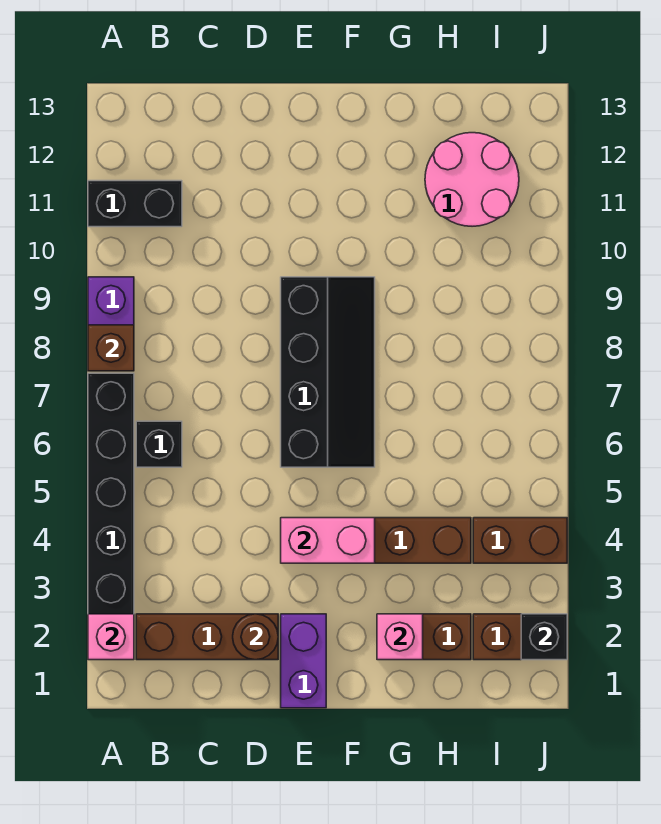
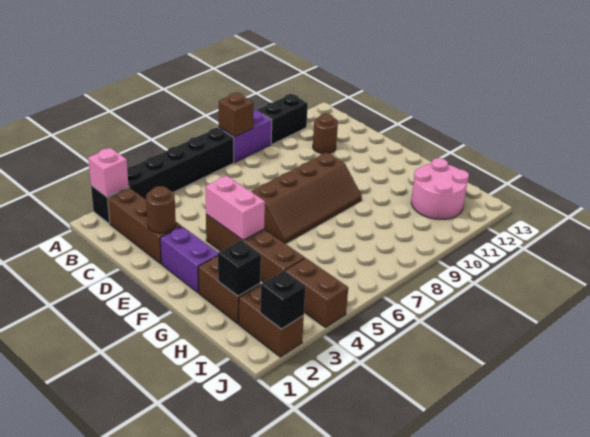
black brick A11:B11 level 1 -> black brick A10:A11 level 1
black brick B6 level 1 -> black brick H2 level 2
none -> brown round brick C11 level 1
purple brick E1:E2 level 1 -> purple brick E2:F2 level 1
black slope E6:F9 level 1 top E -> brown slope E6:F9 level 1 top E
pink brick G2 level 2 -> none

